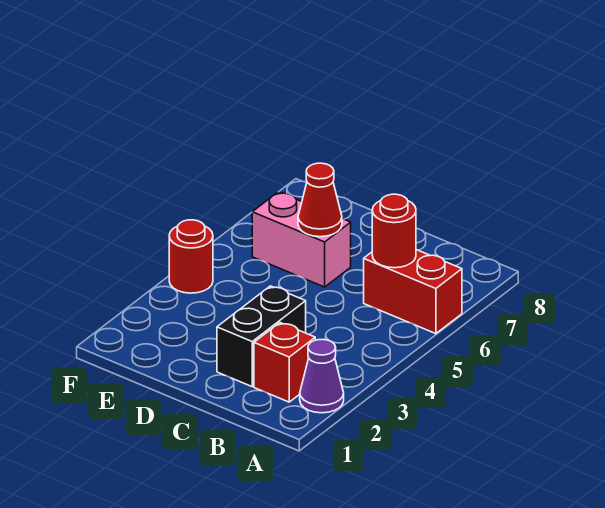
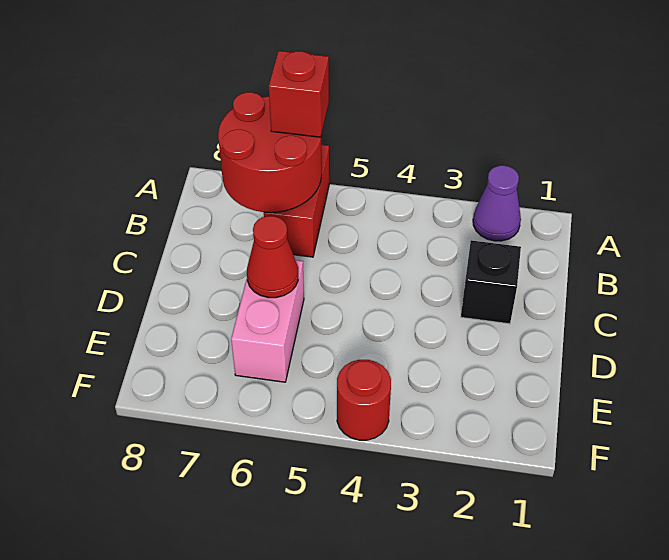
red brick B2 level 1 -> red brick A6 level 3
red round brick B6 level 2 -> red round brick A6:B7 level 2
black brick C2:C3 level 1 -> black brick C2 level 1

